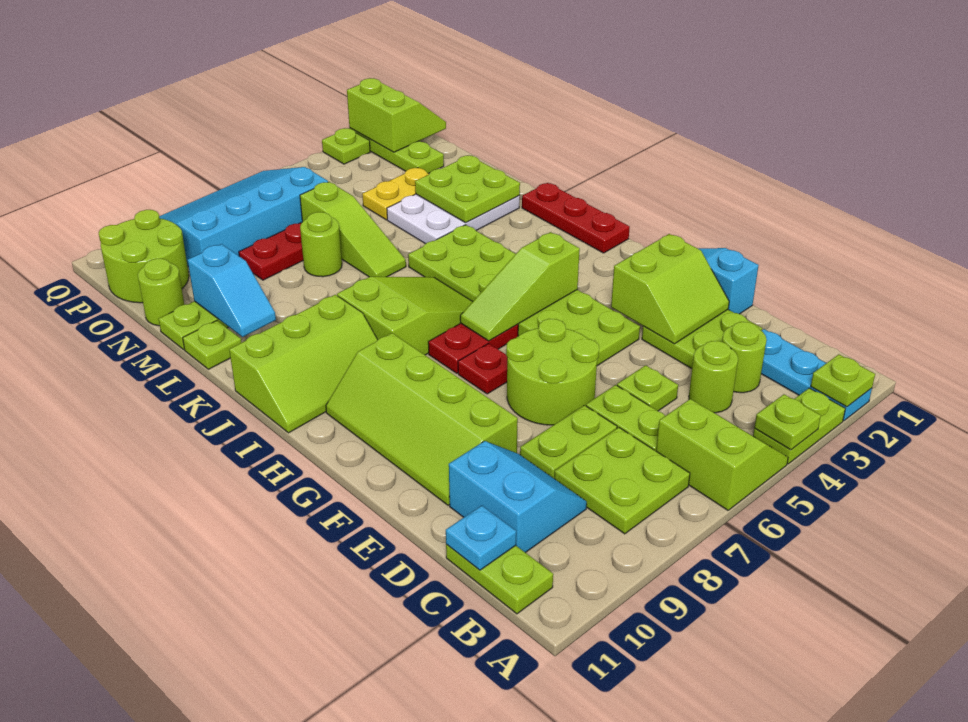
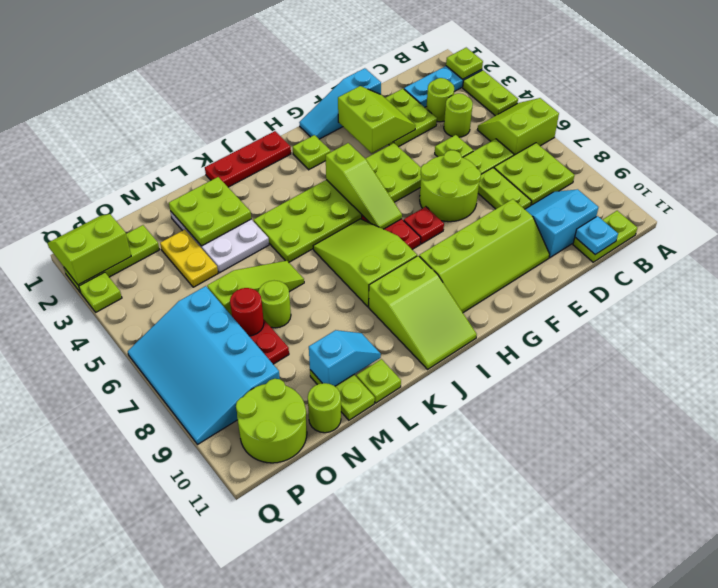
lime plate A4 level 2 -> lime plate H2 level 1
lime slope I9:J11 level 1 top J -> lime slope I9:J11 level 1 top 9
none -> red round brick N7 level 2

